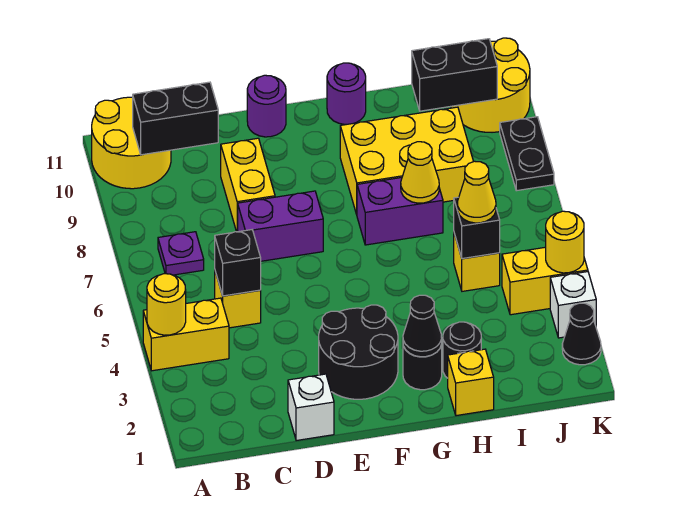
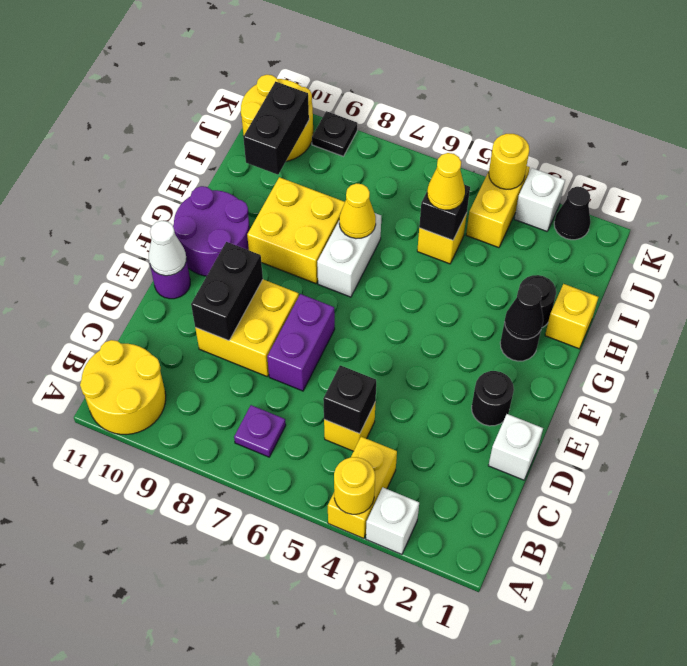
none -> white brick A3 level 1
black brick B10:C10 level 2 -> black brick D9:E9 level 2
yellow brick D8:D9 level 1 -> yellow brick D8:E9 level 1
black round brick E2:F3 level 1 -> black round brick E2 level 1
none -> white cone E11 level 2
purple brick G7:H7 level 1 -> white brick G7:H7 level 1
yellow brick G8:I9 level 1 -> yellow brick G8:H9 level 1
purple round brick G11 level 1 -> purple round brick F10:G11 level 1
black plate K8:K9 level 1 -> black plate K9 level 1

